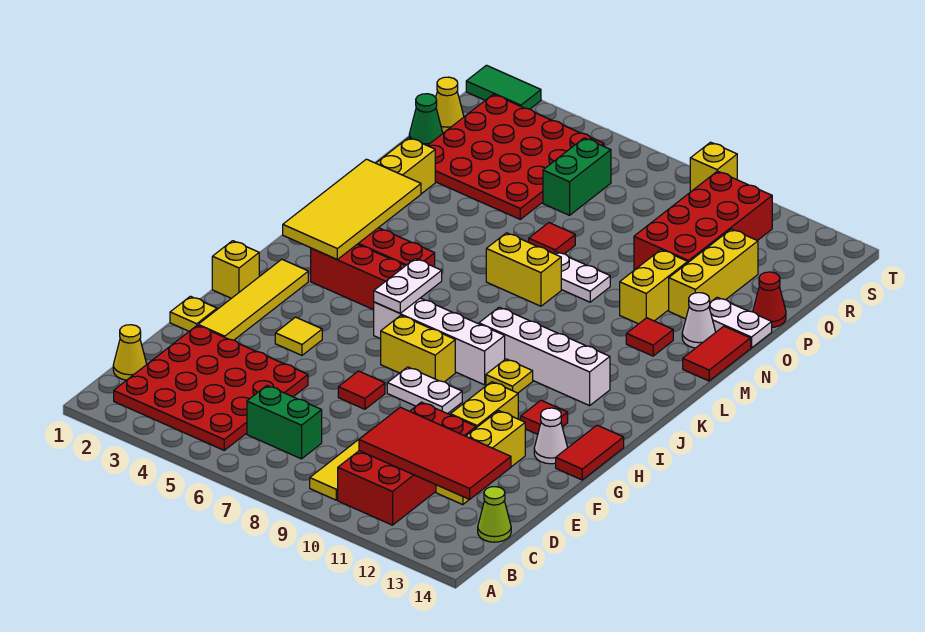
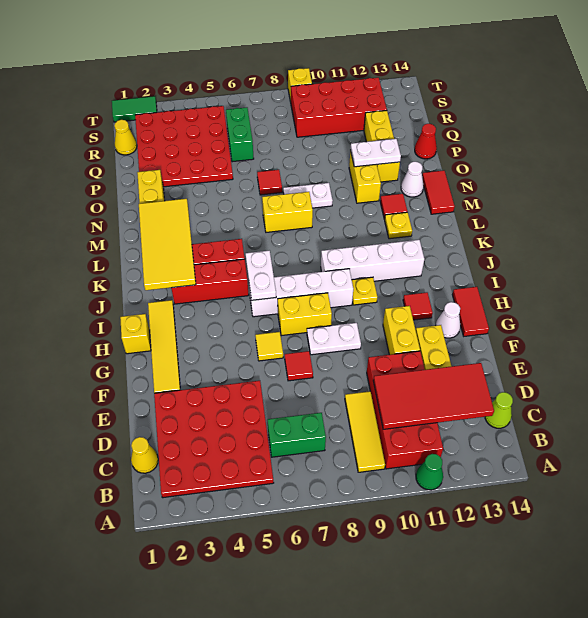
yellow plate F1 level 1 -> yellow plate L12 level 1
yellow tile G4 level 1 -> yellow tile G6 level 1
white plate O13:O14 level 1 -> white plate O11:O12 level 2
red brick P10:S11 level 1 -> red brick R9:S12 level 1
green cone Q1 level 1 -> green cone A11 level 1

